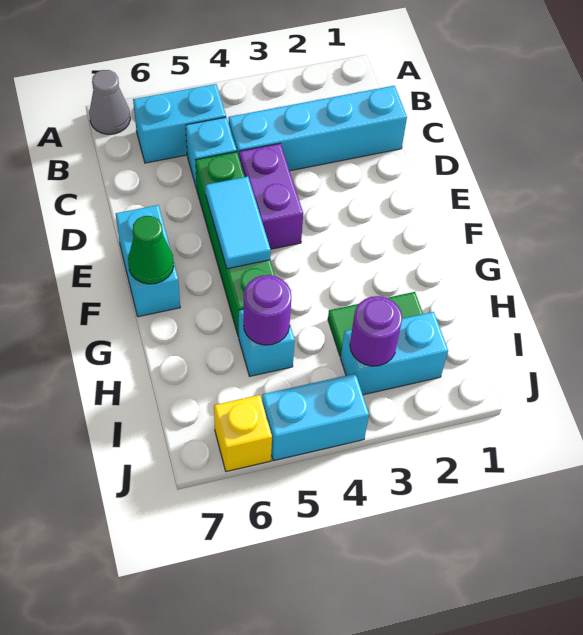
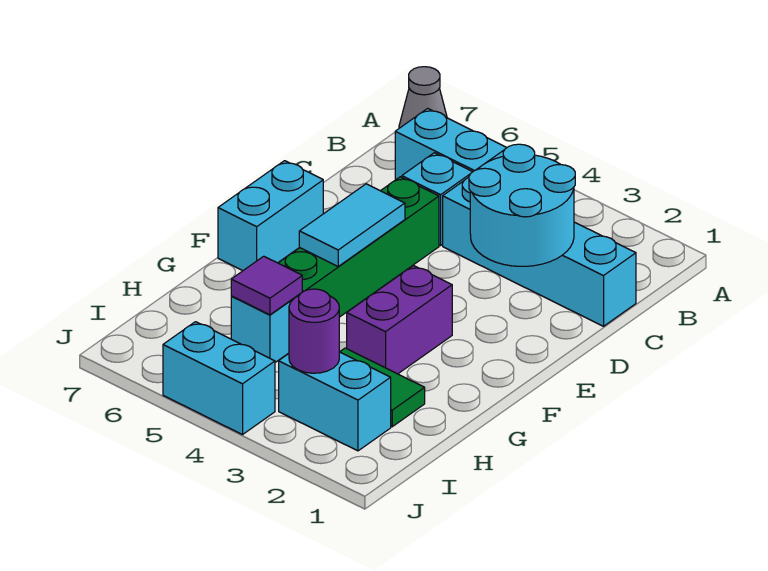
none -> cyan round brick C2:D3 level 2
purple brick D4:E4 level 1 -> purple brick F3:G3 level 1
green cone F7 level 2 -> none
purple round brick H5 level 2 -> purple tile H5 level 2
yellow brick J6 level 1 -> none

